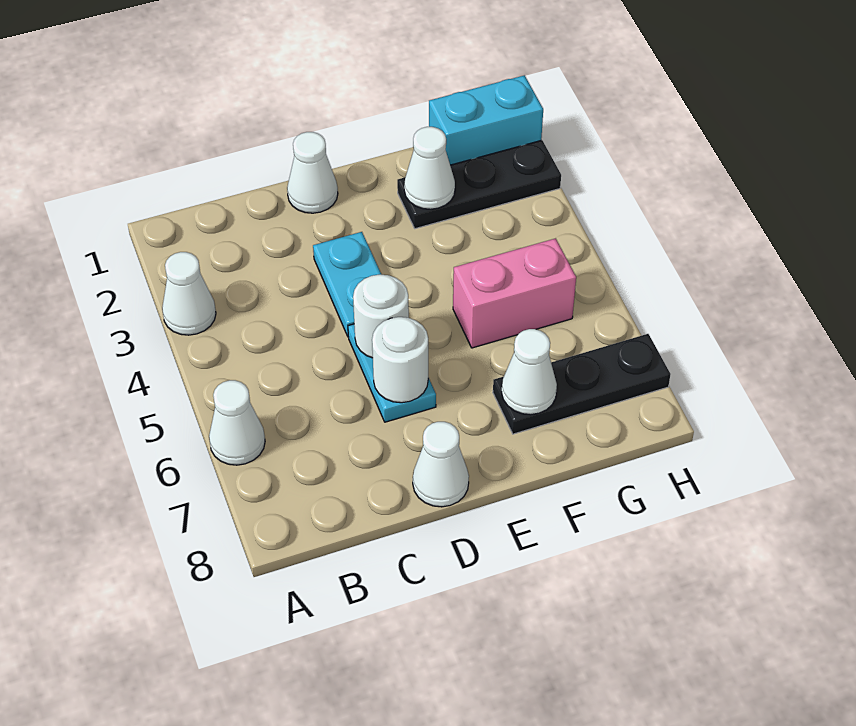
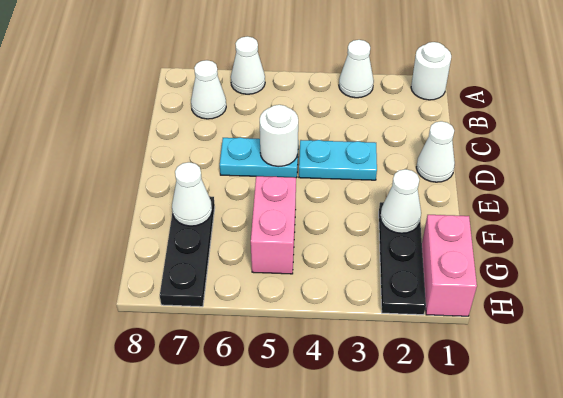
white round brick D6 level 2 -> white round brick A1 level 1
white cone D8 level 1 -> white cone B7 level 1
cyan brick G1:H1 level 1 -> pink brick G1:H1 level 1

